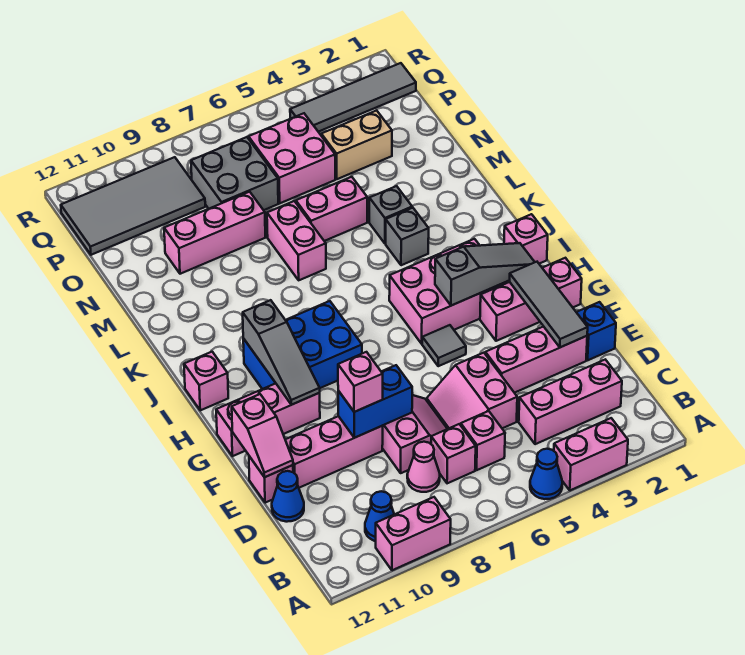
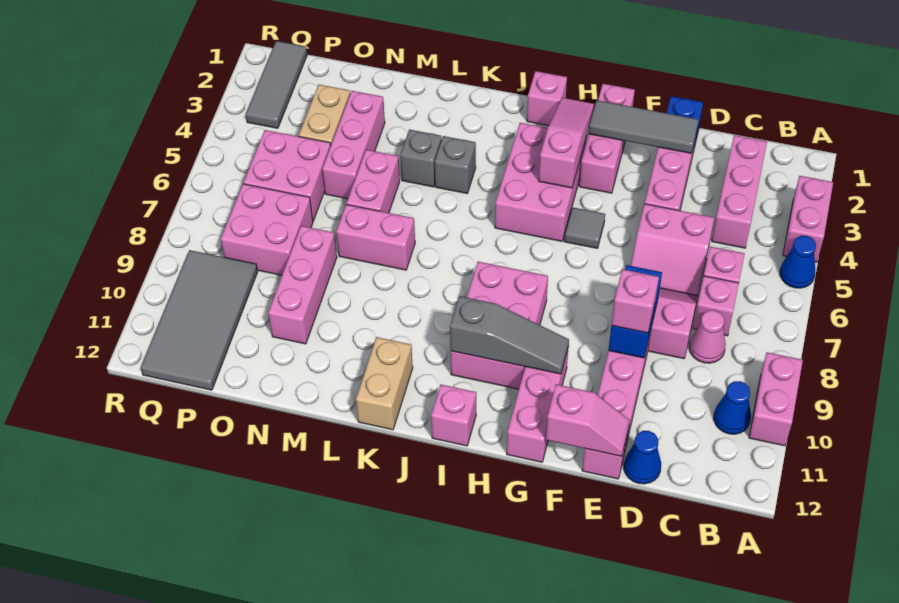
grey slope H2:H4 level 2 top 4 -> pink slope H2:H4 level 2 top 4
blue brick H8:I10 level 1 -> pink brick H8:I10 level 1
none -> tan brick K11:K12 level 1
none -> pink brick N3:N5 level 1
grey brick O7:P8 level 1 -> pink brick O7:P8 level 1
grey tile Q1:Q4 level 1 -> grey tile Q1:Q3 level 1

